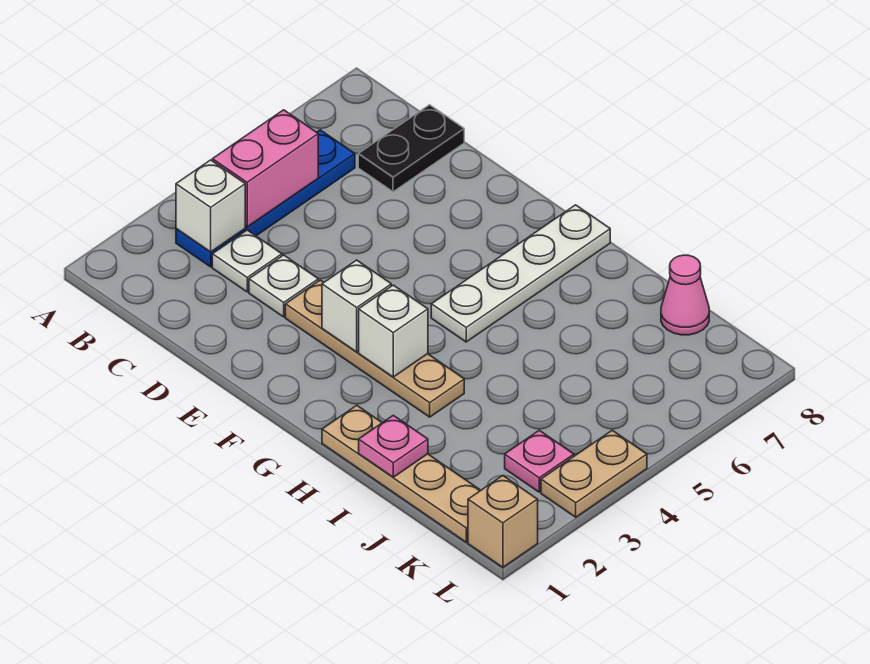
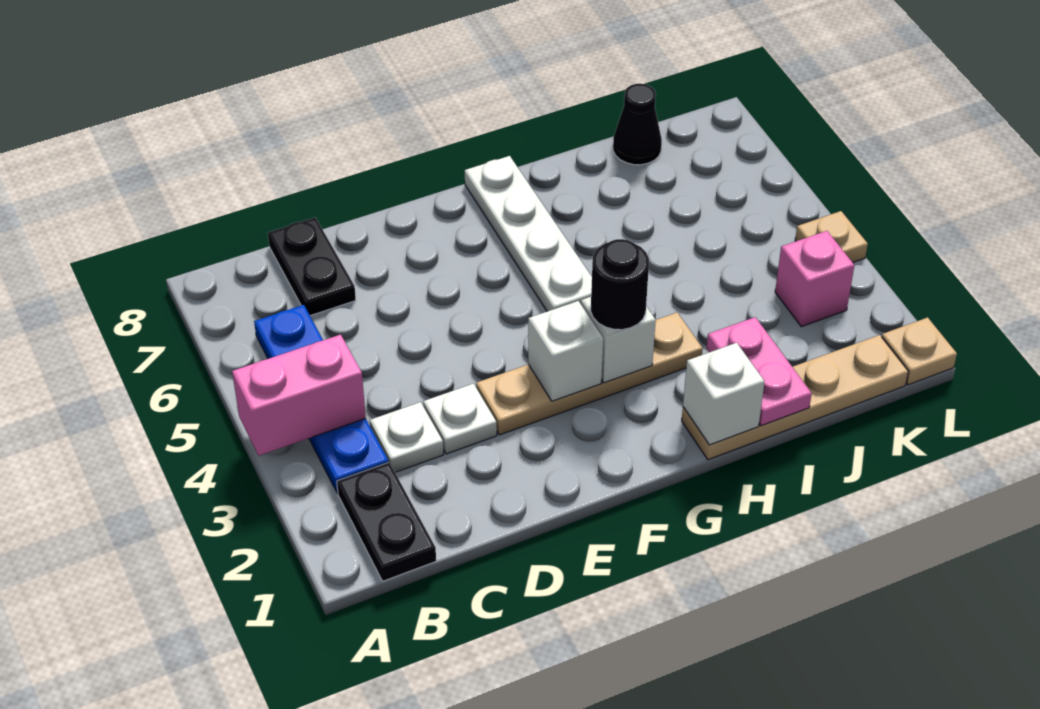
none -> black plate B1:B2 level 1
white brick B3 level 2 -> white brick H1 level 2
pink brick B4:B5 level 2 -> pink brick A4:B4 level 2
none -> black round brick G3 level 3
pink plate I1 level 2 -> pink plate I1:I2 level 2
pink cone J8 level 1 -> black cone J8 level 1
pink plate K3 level 1 -> pink brick K3 level 1
tan brick L1 level 1 -> tan plate L1 level 1
tan plate L3:L4 level 1 -> tan plate L4 level 1

